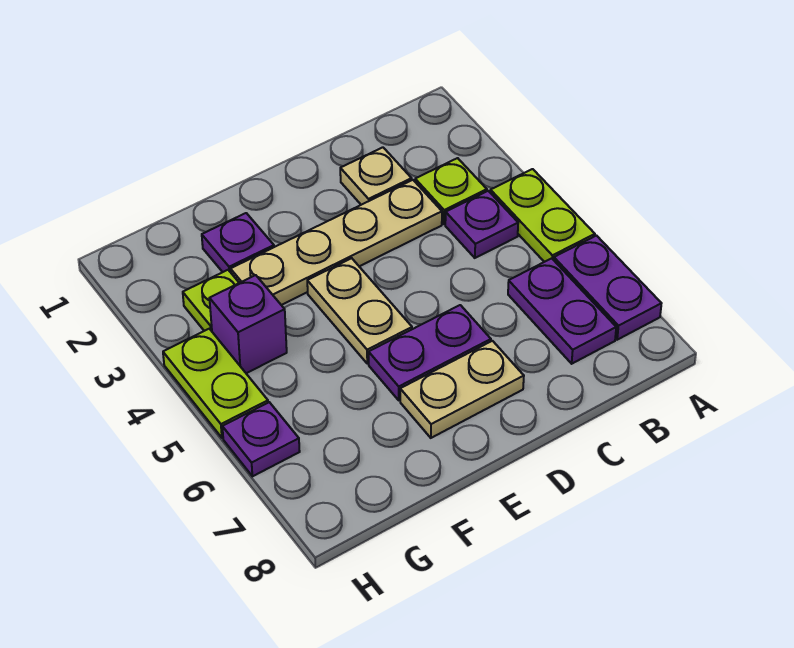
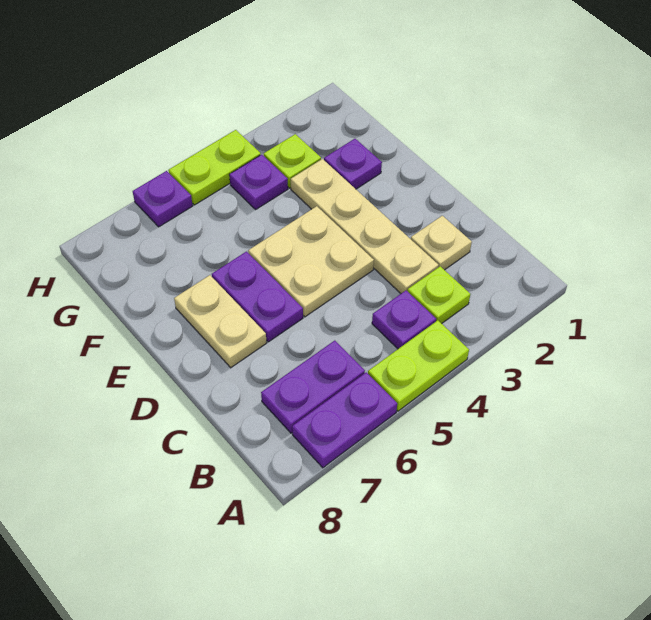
tan plate E4:E5 level 1 -> tan plate D4:E5 level 1
purple brick G4 level 1 -> purple plate G4 level 1

